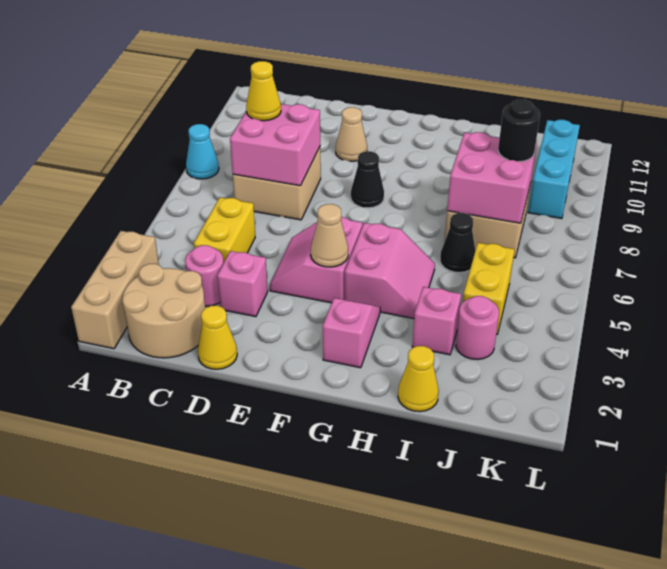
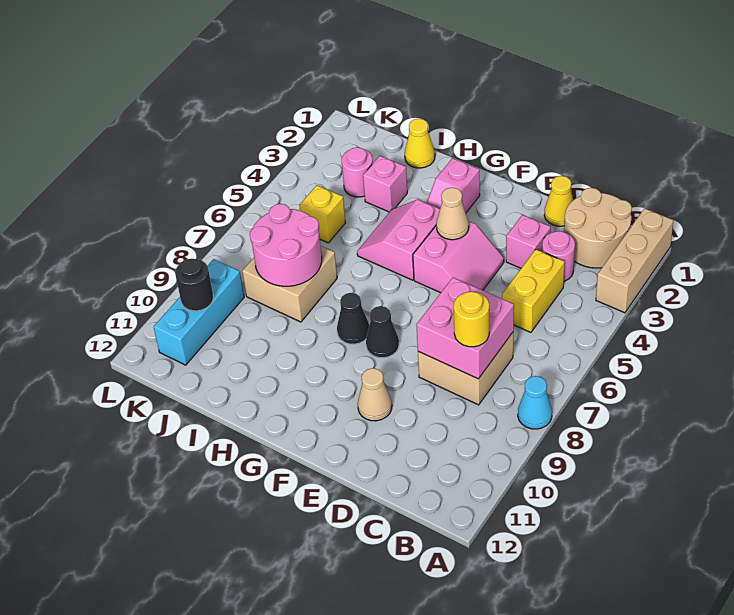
yellow cone C8 level 3 -> yellow round brick C8 level 3
black cone I6 level 1 -> black cone G8 level 1
pink brick I7:J8 level 2 -> pink round brick I7:J8 level 2
yellow brick J4:J5 level 1 -> yellow brick J5 level 1
black round brick J8 level 3 -> black round brick K10 level 2

